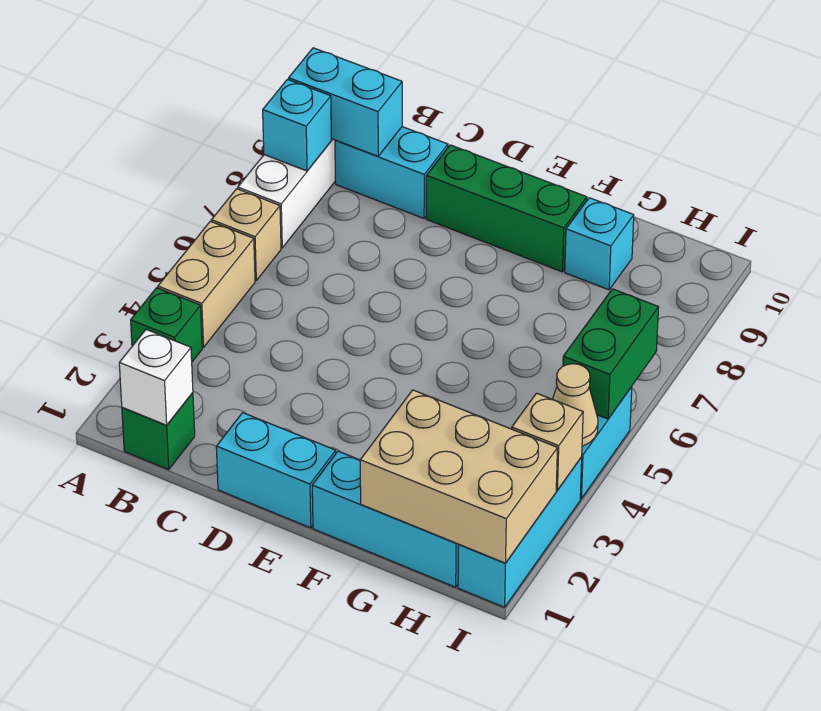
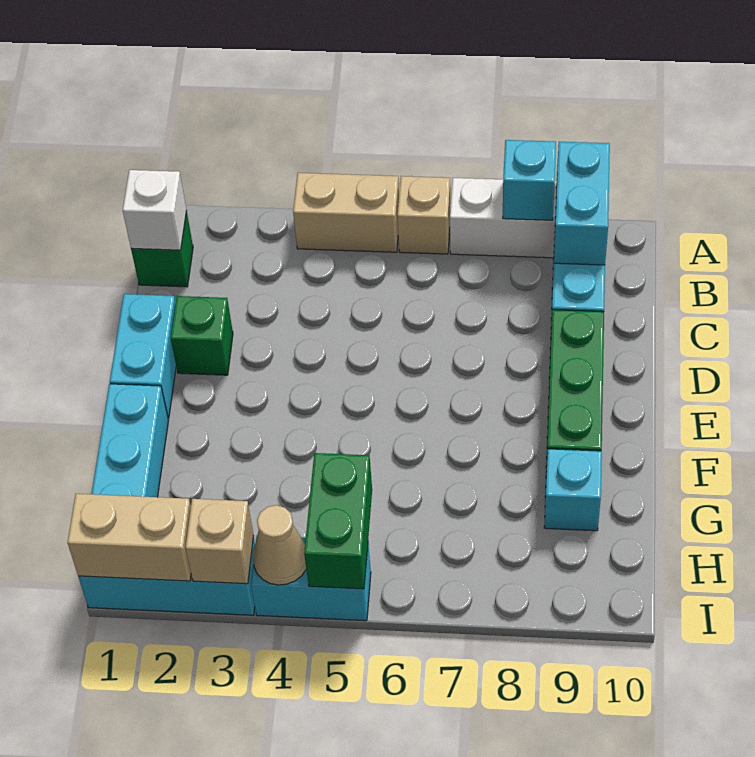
green brick A3 level 1 -> green brick D2 level 1
tan brick G1:I2 level 2 -> tan brick I1:I2 level 2
green brick I5:I6 level 2 -> green brick H5:I5 level 2

